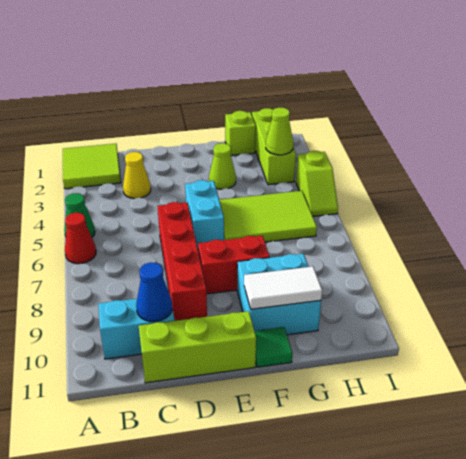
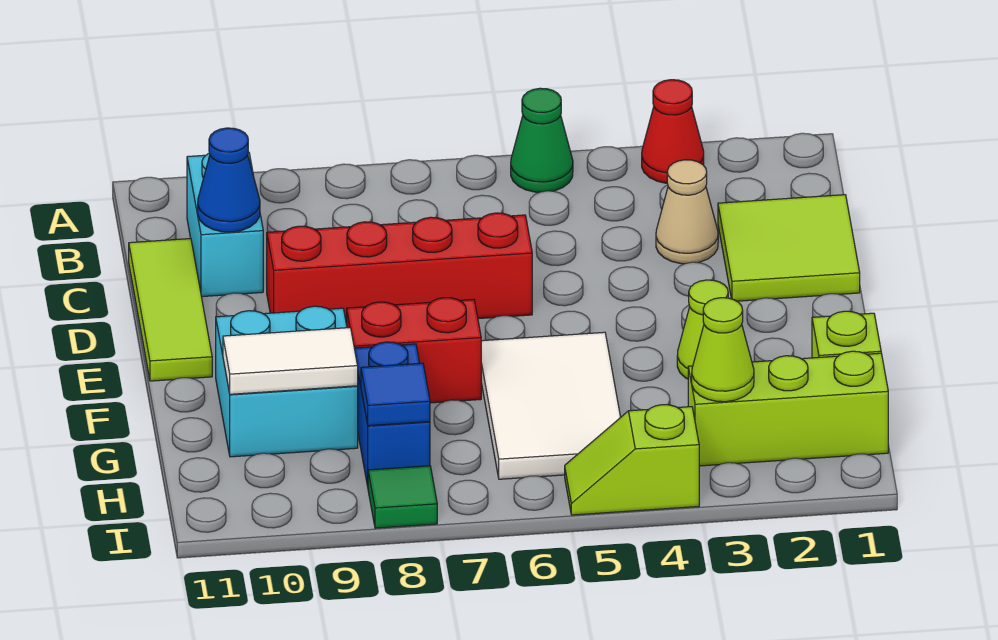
lime tile A1:B2 level 1 -> lime tile C1:D2 level 1
red cone A6 level 1 -> red cone A3 level 1
yellow cone C3 level 1 -> tan cone C3 level 1
lime brick C11:E11 level 1 -> lime tile C11:E11 level 1
cyan brick E5:E6 level 1 -> none
red brick E8:F8 level 1 -> red brick F7:F8 level 1
lime tile F5:H6 level 1 -> white tile F5:H6 level 1
white tile F10:G10 level 2 -> white tile G9:G10 level 2
green tile F11 level 1 -> green tile I8 level 1
none -> blue brick G8:H8 level 1
none -> blue tile H8 level 2

